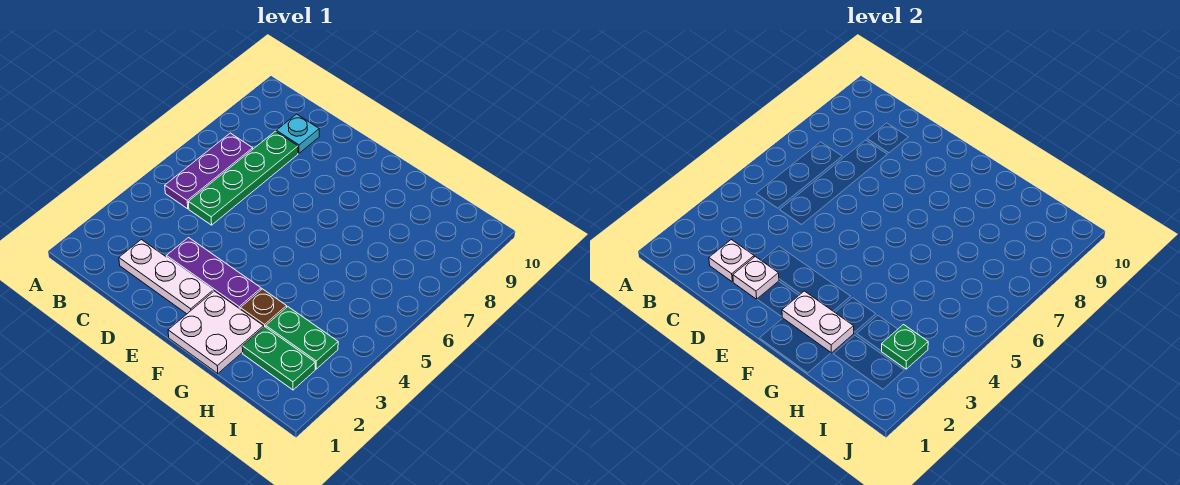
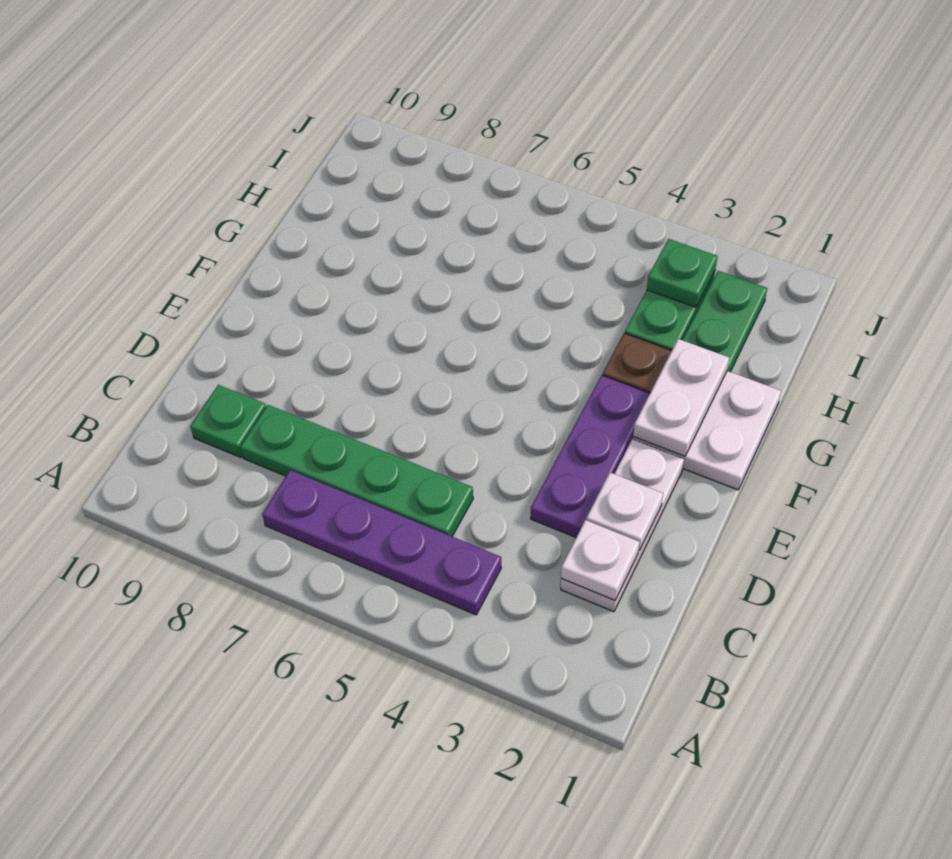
purple plate B5:B7 level 1 -> purple plate B4:B7 level 1
cyan plate C9 level 1 -> green plate C9 level 1

